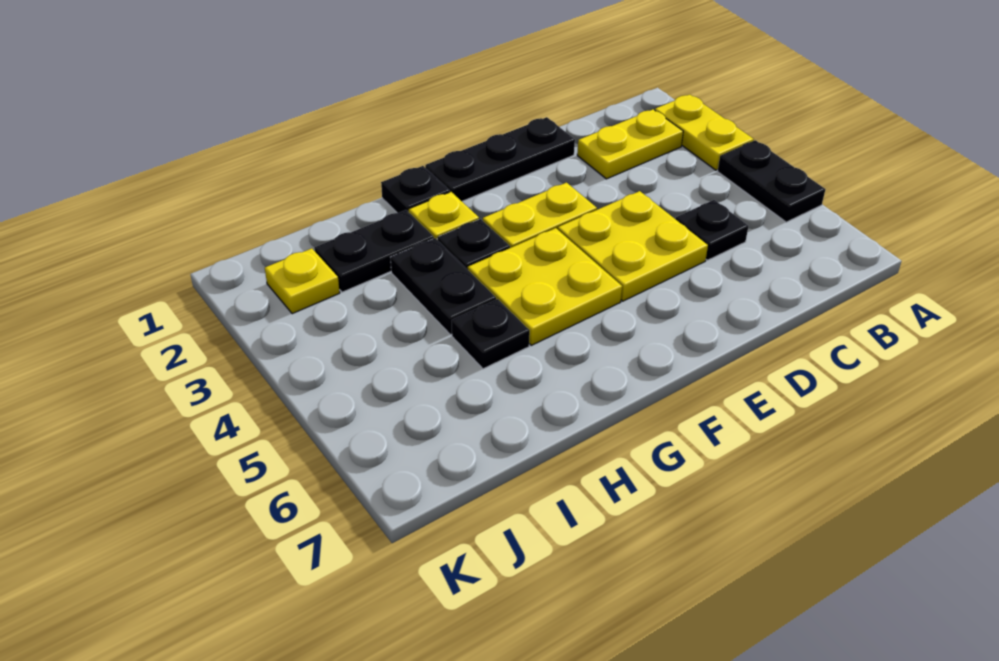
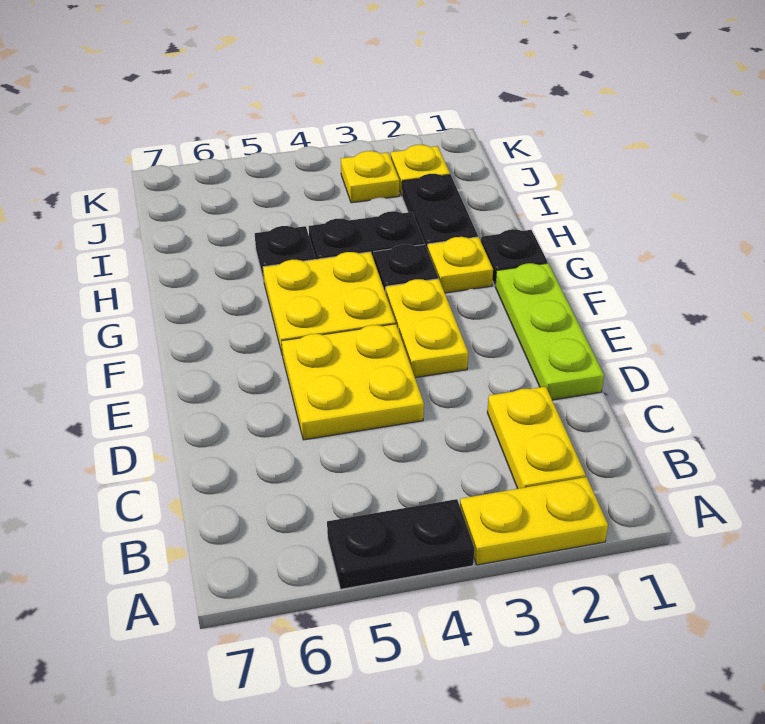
black plate C5 level 1 -> none
black plate D1:F1 level 1 -> lime plate D1:F1 level 1
none -> yellow plate J3 level 1

